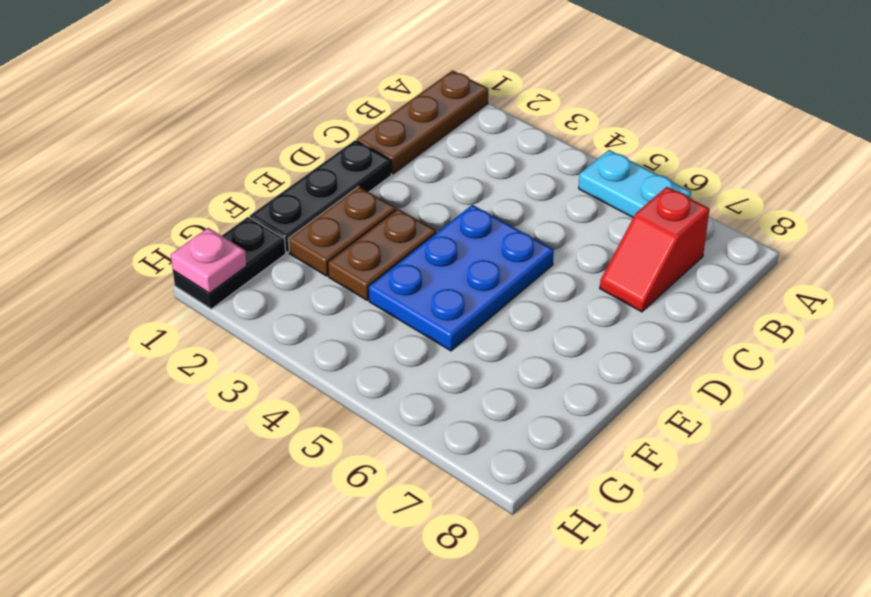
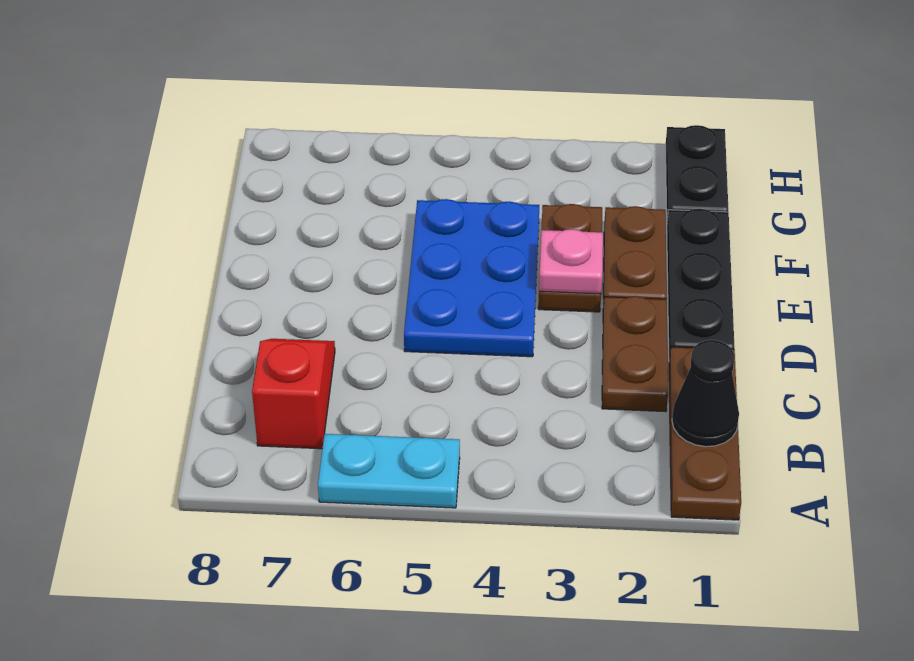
none -> black cone B1 level 2
none -> brown plate C2:D2 level 1
pink plate H1 level 2 -> pink plate E3 level 2

